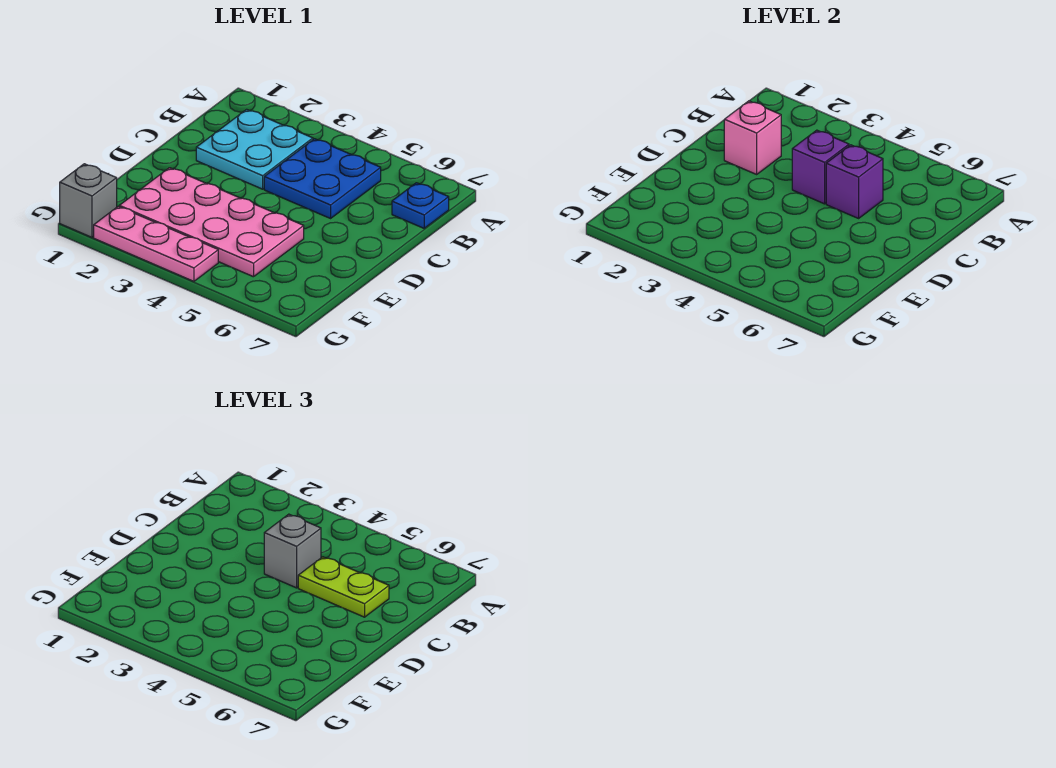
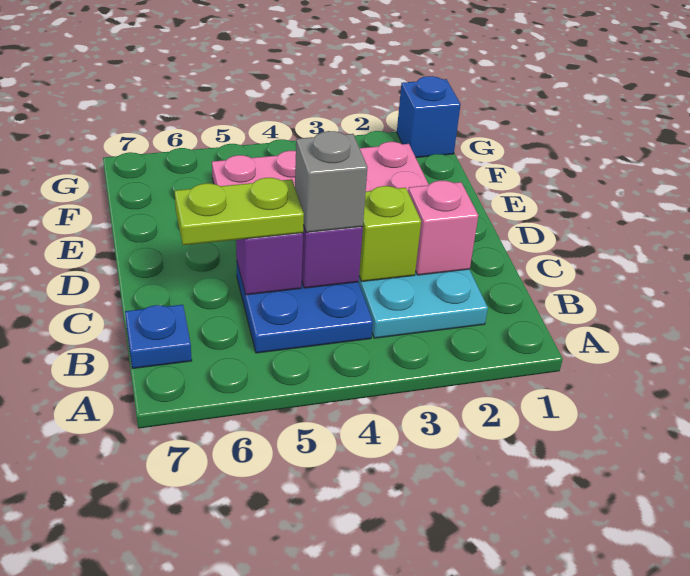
none -> lime brick C3 level 2
grey brick G1 level 1 -> blue brick G1 level 1
pink plate G2:G4 level 1 -> none

